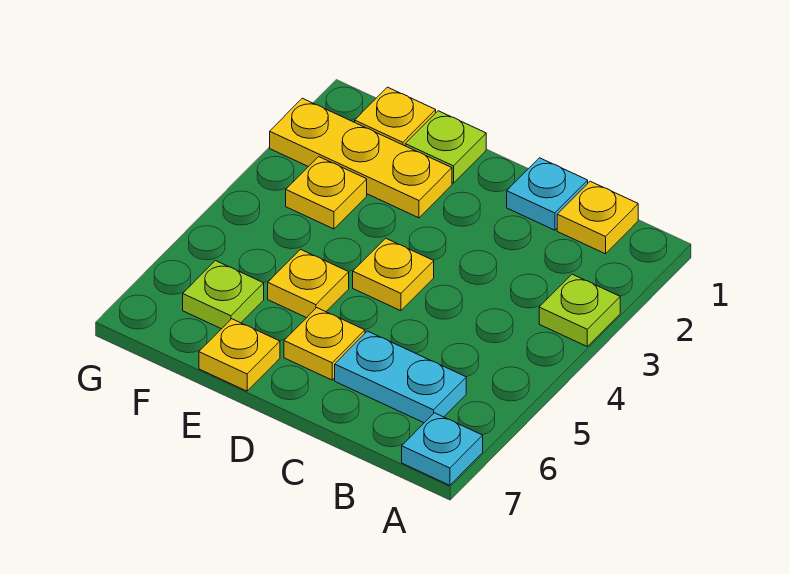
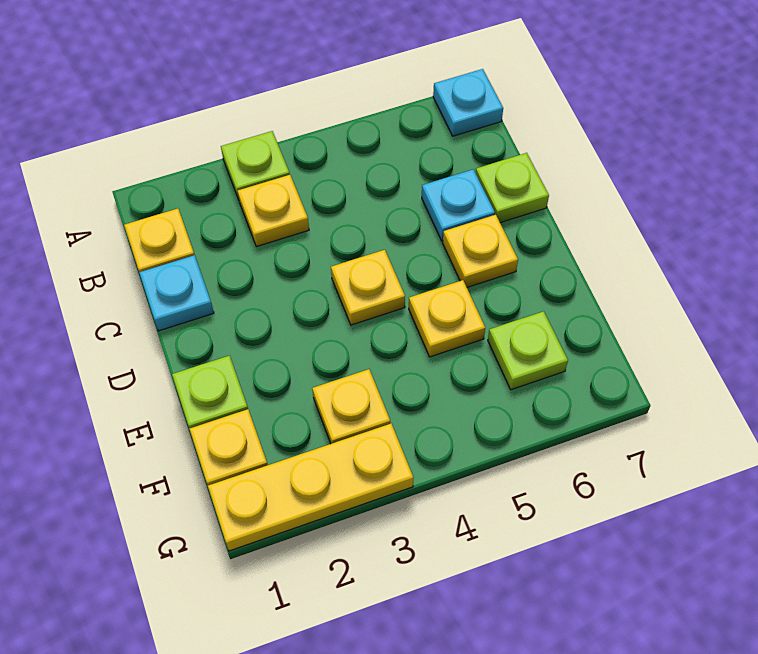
cyan plate B6:C6 level 1 -> cyan plate C6 level 1
none -> lime plate C7 level 1
yellow plate E2:G2 level 1 -> yellow plate G1:G3 level 1
yellow plate E7 level 1 -> yellow plate B3 level 1

